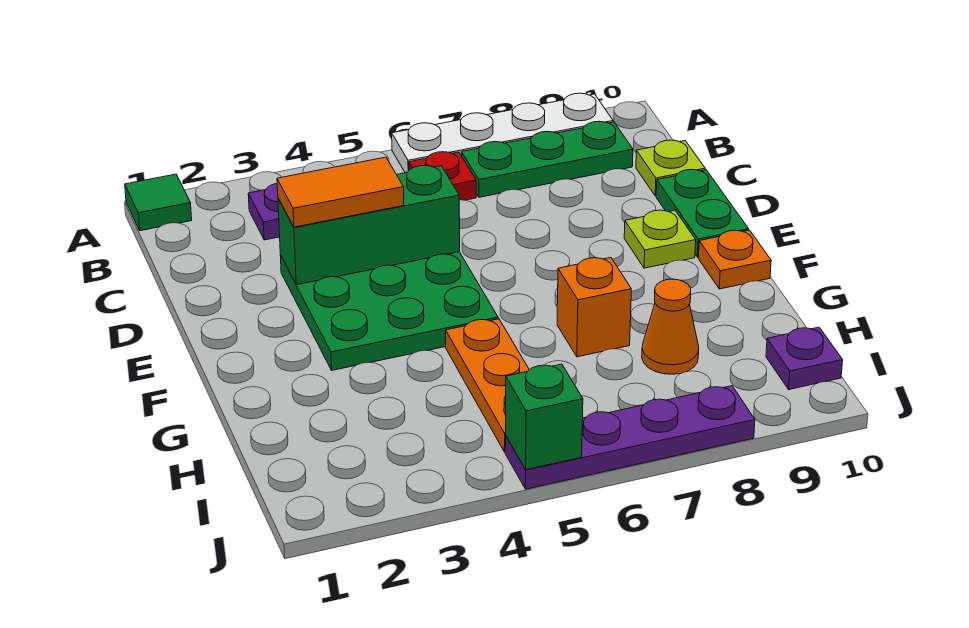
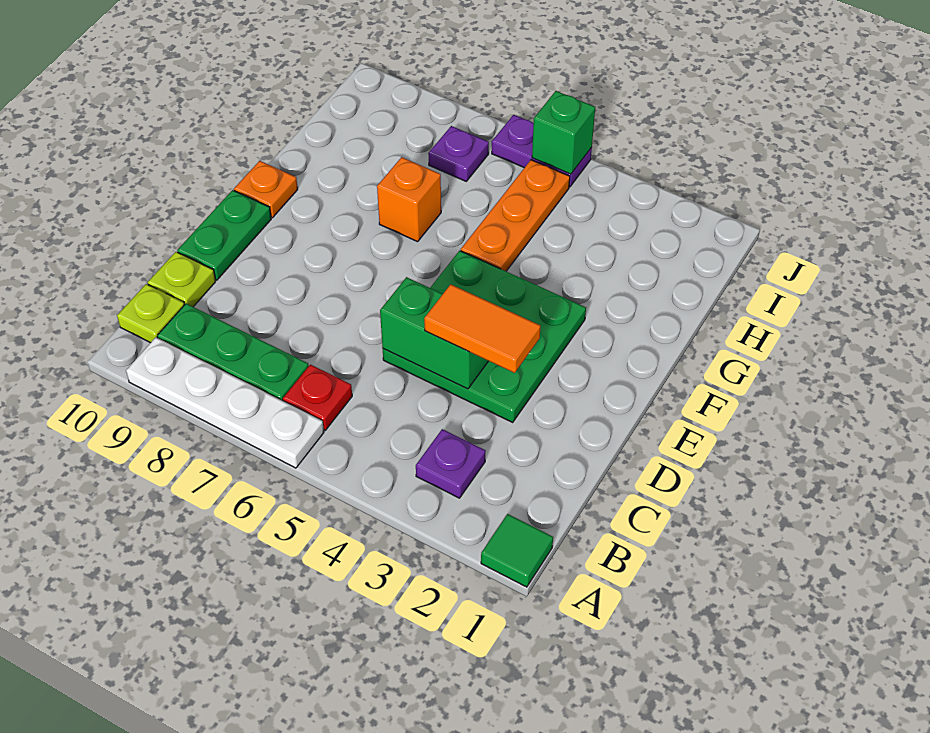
green brick D3:D5 level 2 -> green brick D4:D5 level 2
lime plate E9 level 1 -> lime plate B10 level 1
orange cone H8 level 1 -> none
purple plate I10 level 1 -> purple plate I7 level 1
purple plate J5:J8 level 1 -> purple plate J5:J6 level 1

